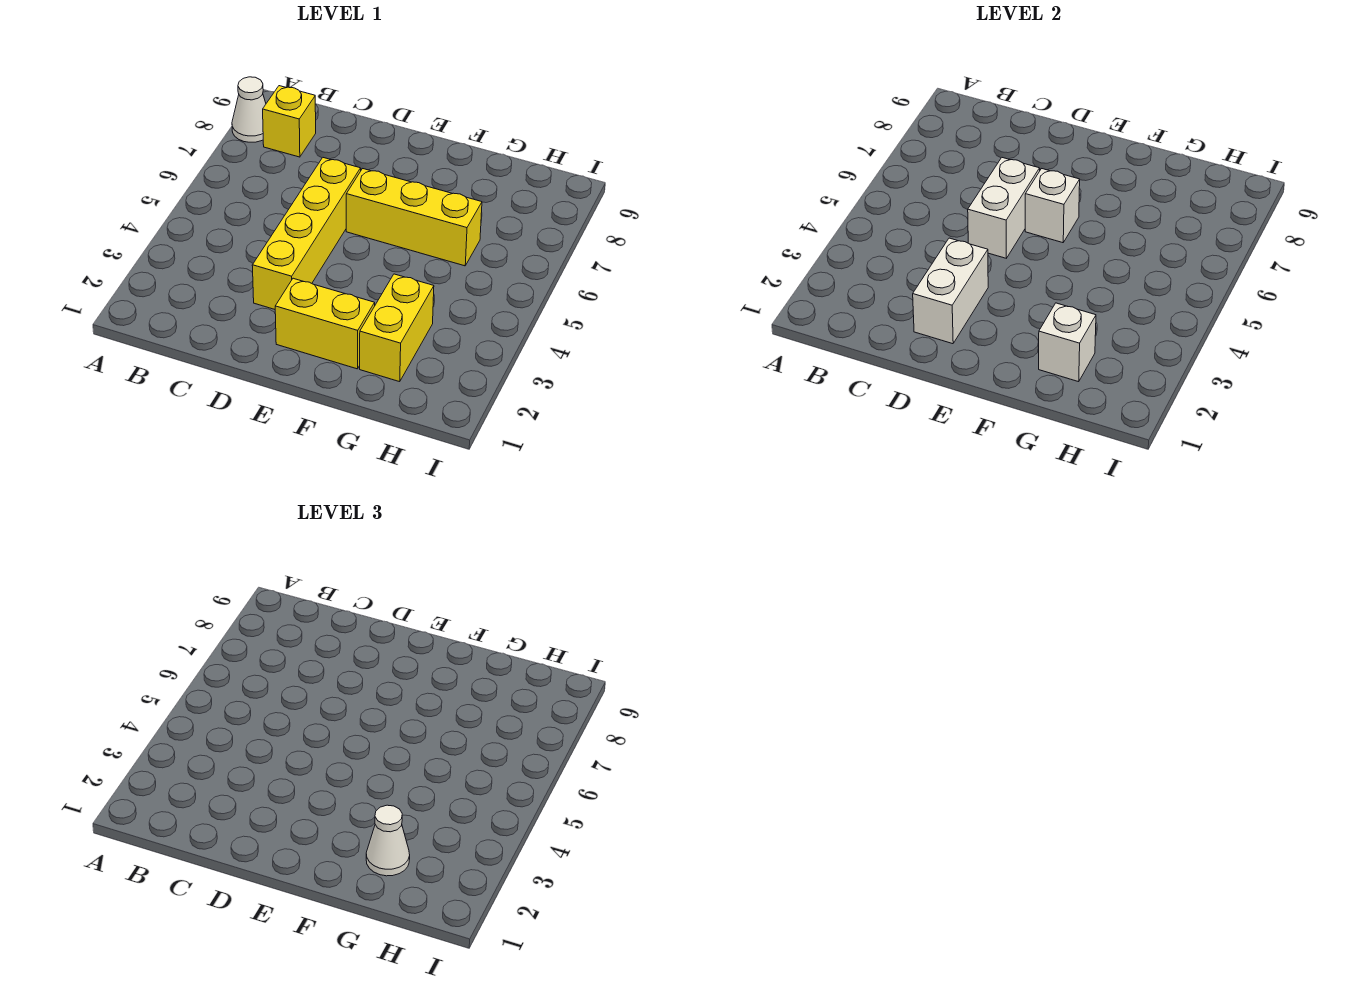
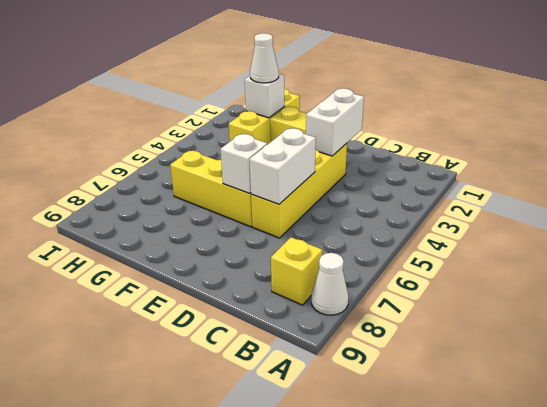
yellow brick G2:G3 level 1 -> yellow brick G1:G3 level 1

